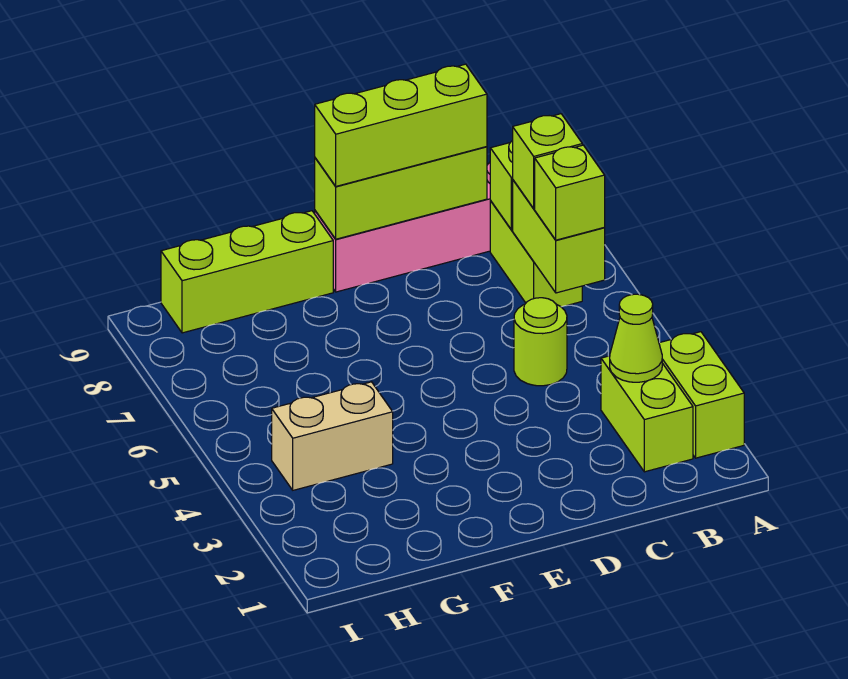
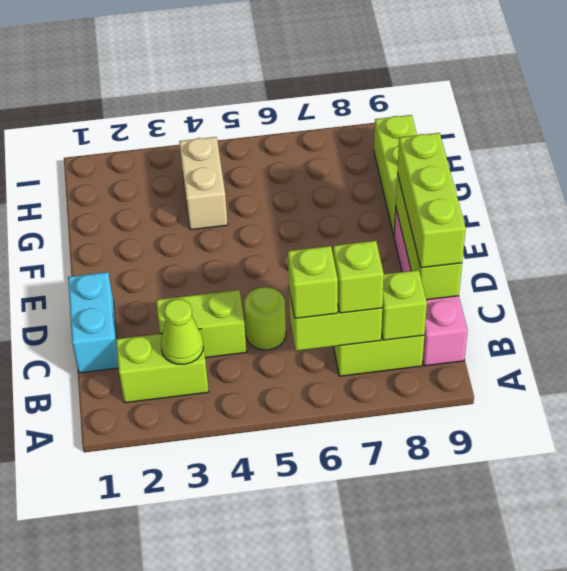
lime brick A2:A3 level 1 -> lime brick C3:C4 level 1
none -> cyan brick C1:D1 level 1

